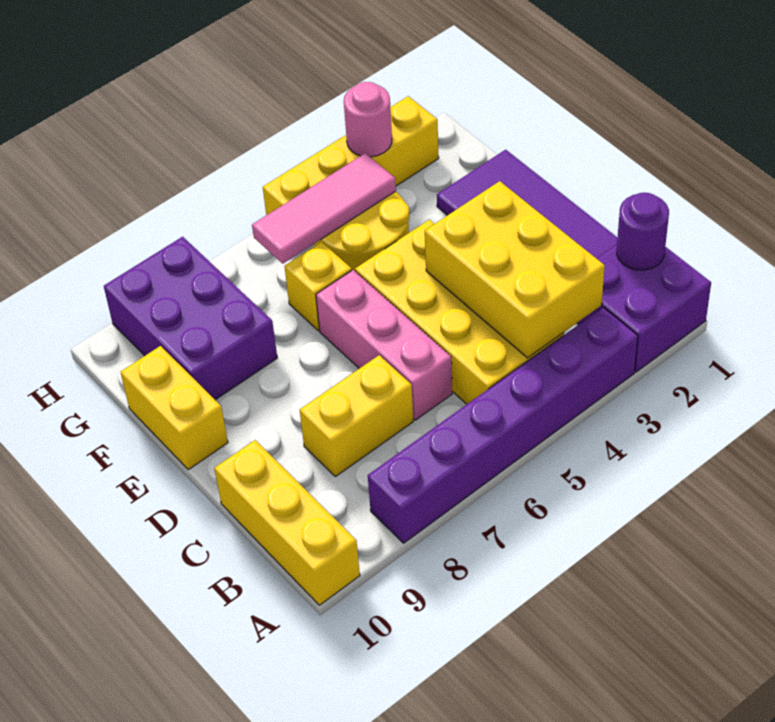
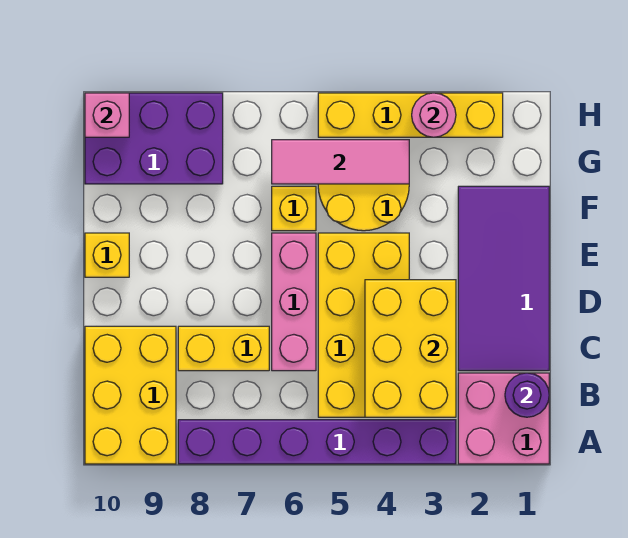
purple brick A1:B2 level 1 -> pink brick A1:B2 level 1
yellow brick A10:C10 level 1 -> yellow brick A9:C10 level 1
yellow brick E10:F10 level 1 -> yellow brick E10 level 1
purple brick F8:H9 level 1 -> purple brick G8:H10 level 1
none -> pink brick H10 level 2

